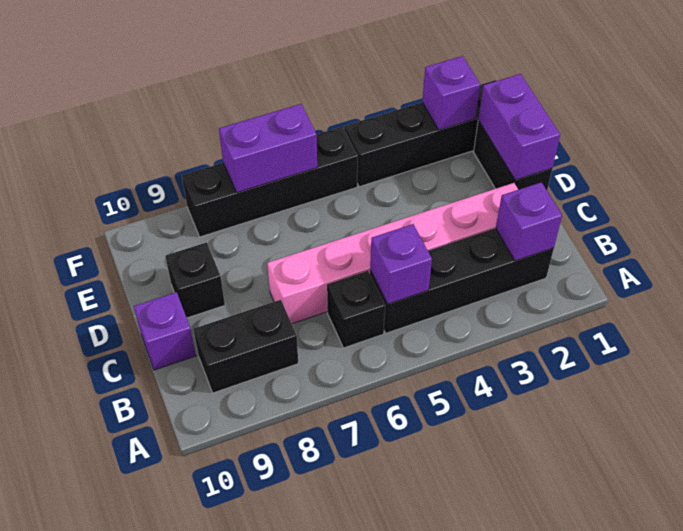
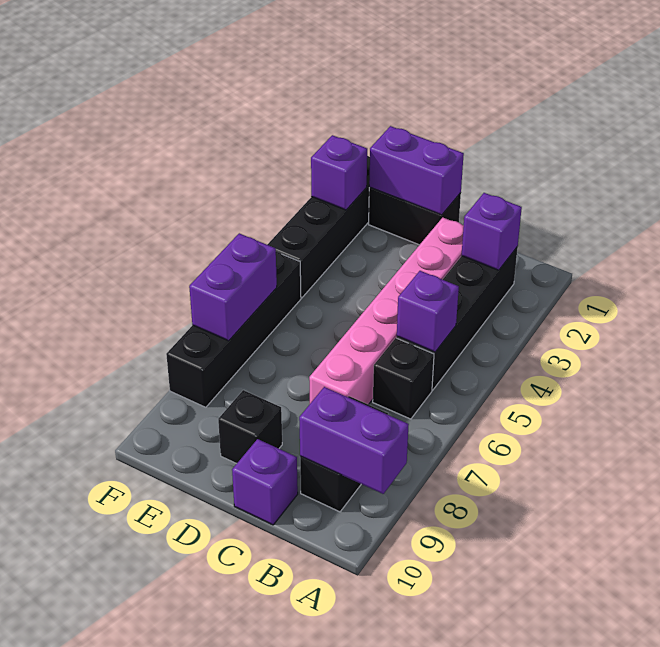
none -> purple brick A9:B9 level 2

